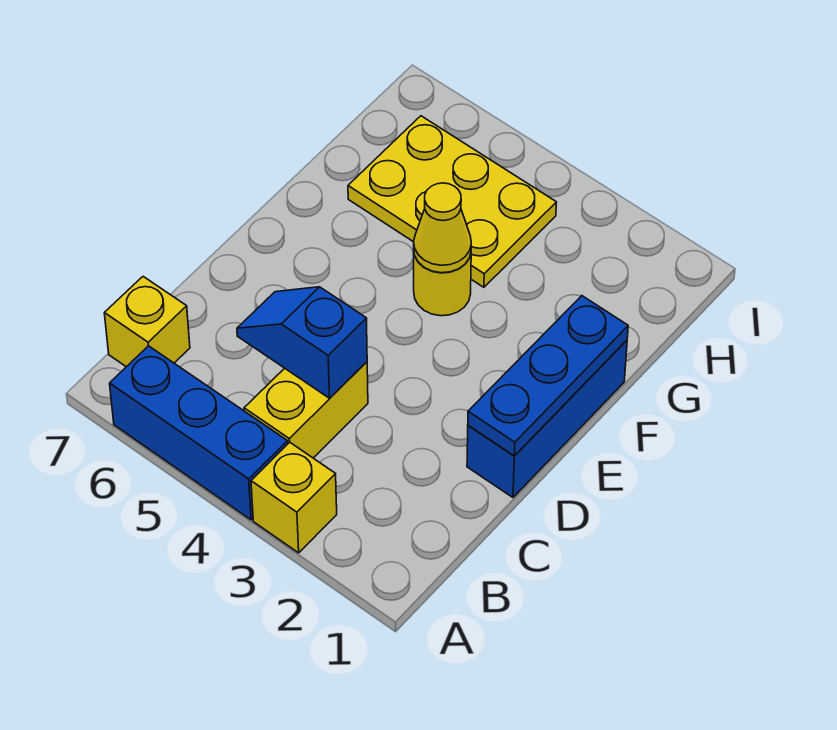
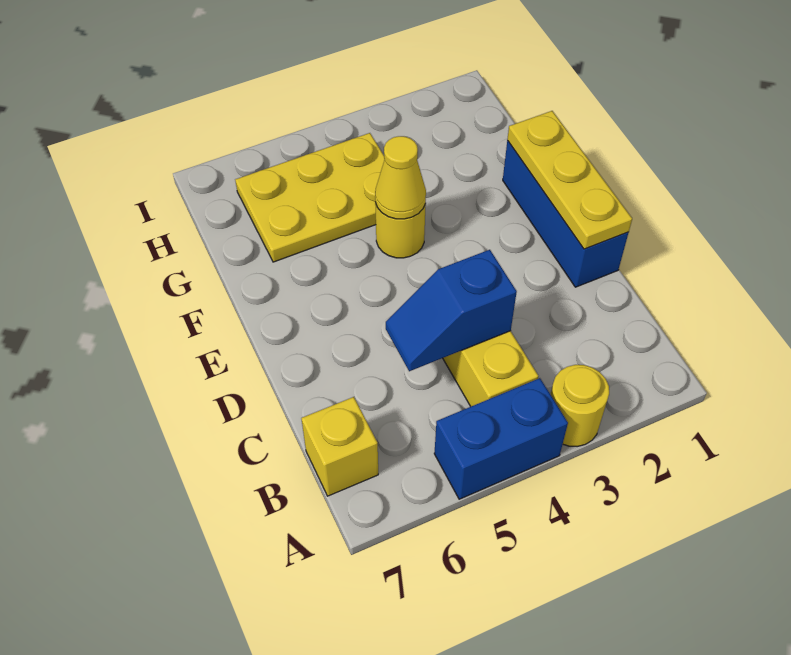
yellow brick A3 level 1 -> yellow round brick A3 level 1
blue brick A4:A6 level 1 -> blue brick A4:A5 level 1
blue plate D1:F1 level 2 -> yellow plate D1:F1 level 2

